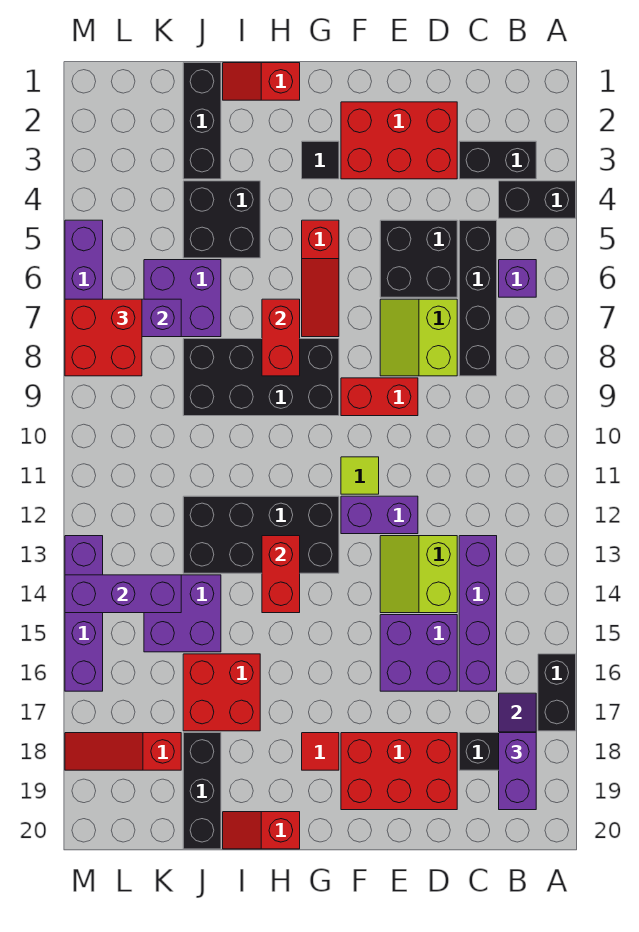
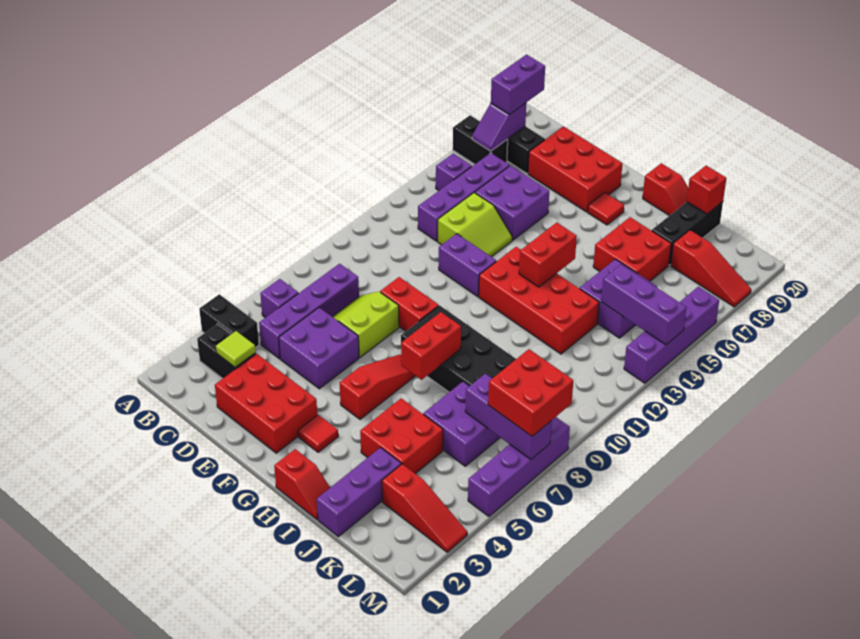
black brick A16:A17 level 1 -> black brick A17:B17 level 1
none -> purple brick B15 level 1
black brick C5:C8 level 1 -> purple brick C5:C8 level 1
black brick D5:E6 level 1 -> purple brick D5:E6 level 1
lime slope D7:E8 level 1 top D -> lime slope D7:E8 level 1 top E
lime tile F11 level 1 -> lime tile C3 level 2
black tile G3 level 1 -> red tile G3 level 1
black brick G12:J13 level 1 -> red brick G12:J13 level 1
black brick I4:J5 level 1 -> red brick I4:J5 level 1
black brick J1:J3 level 1 -> purple brick J1:J3 level 1
none -> red brick J20 level 2
none -> red slope K3:M3 level 1 top K

